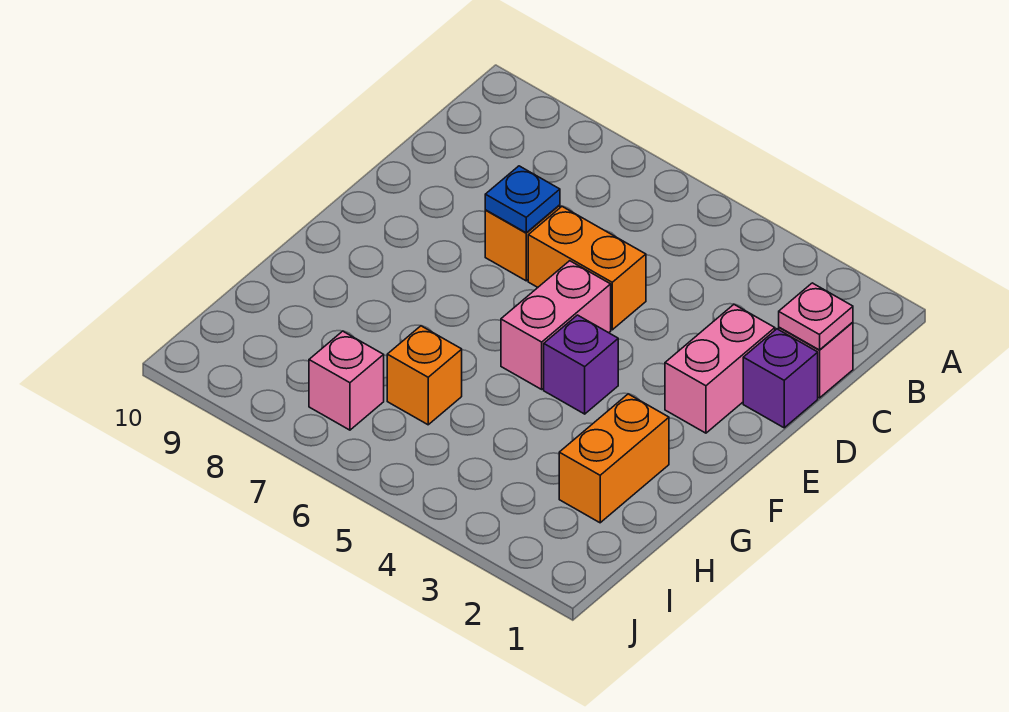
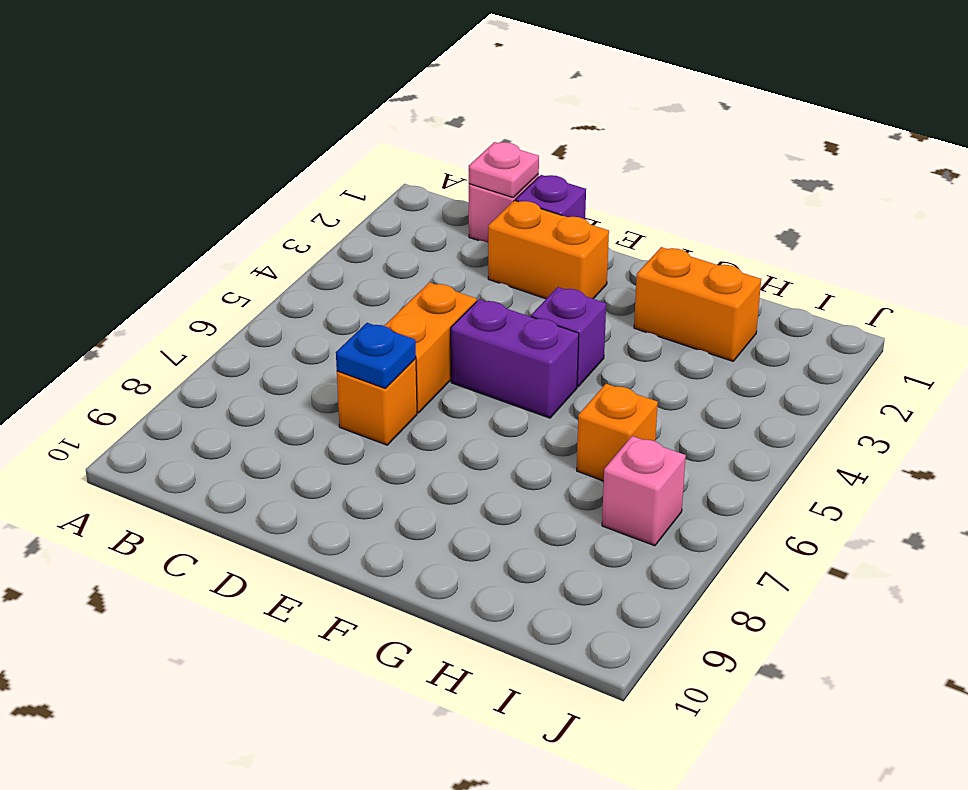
pink brick D2:E2 level 1 -> orange brick D2:E2 level 1
pink brick E5:F5 level 1 -> purple brick E5:F5 level 1

